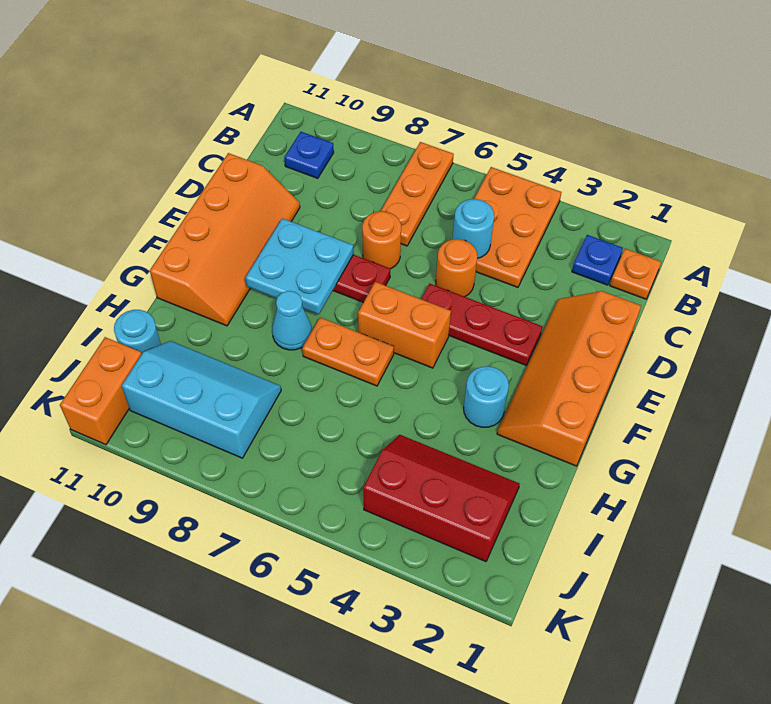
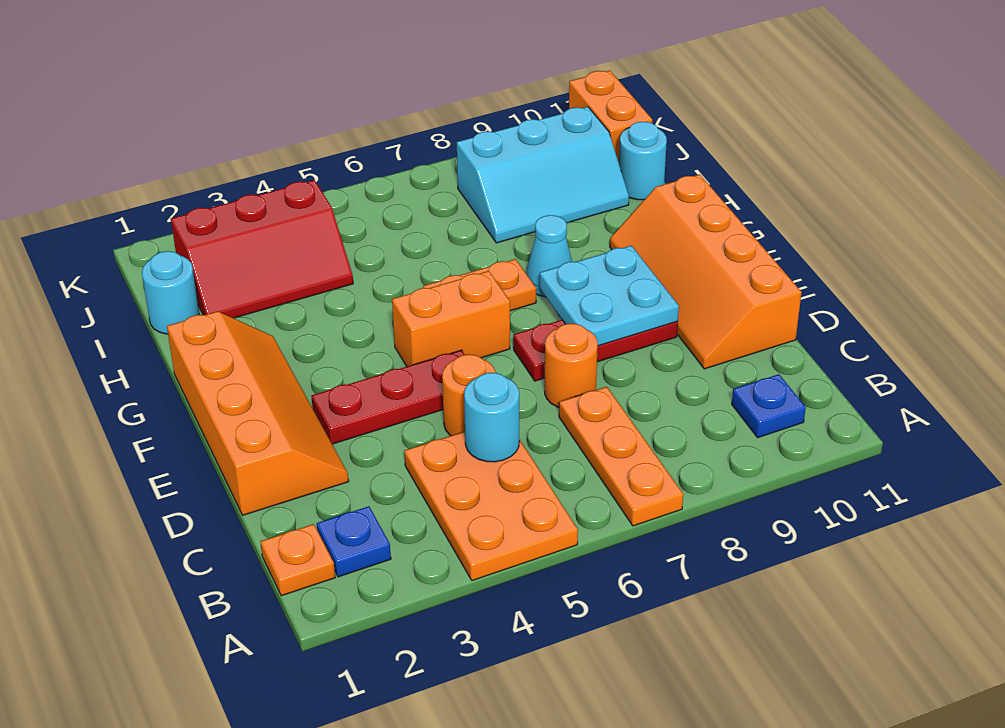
cyan round brick G3 level 1 -> cyan round brick I1 level 1

